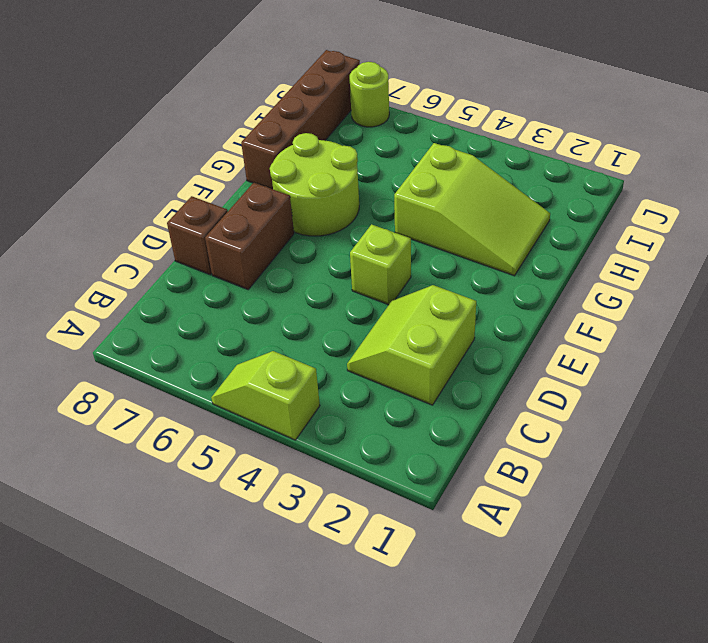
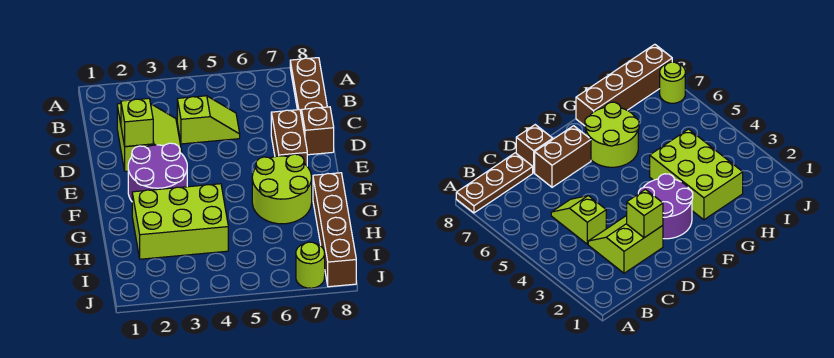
lime slope A4:A5 level 1 top 4 -> lime slope C4:C5 level 1 top 4
none -> brown plate A8:C8 level 1
none -> purple round brick E2:F3 level 1
lime brick E4 level 1 -> lime brick D2 level 2
lime slope G2:H4 level 1 top 4 -> lime brick G2:H4 level 1

